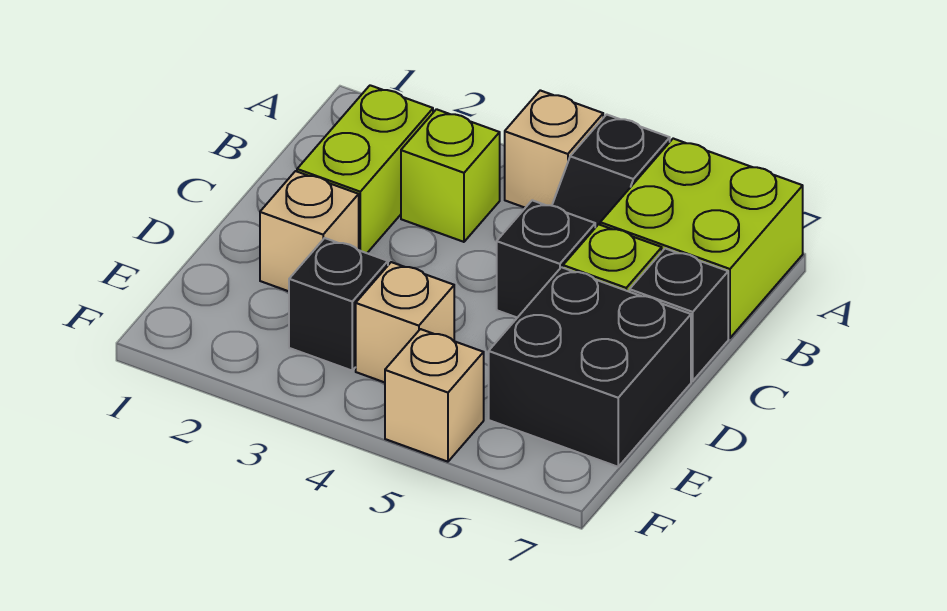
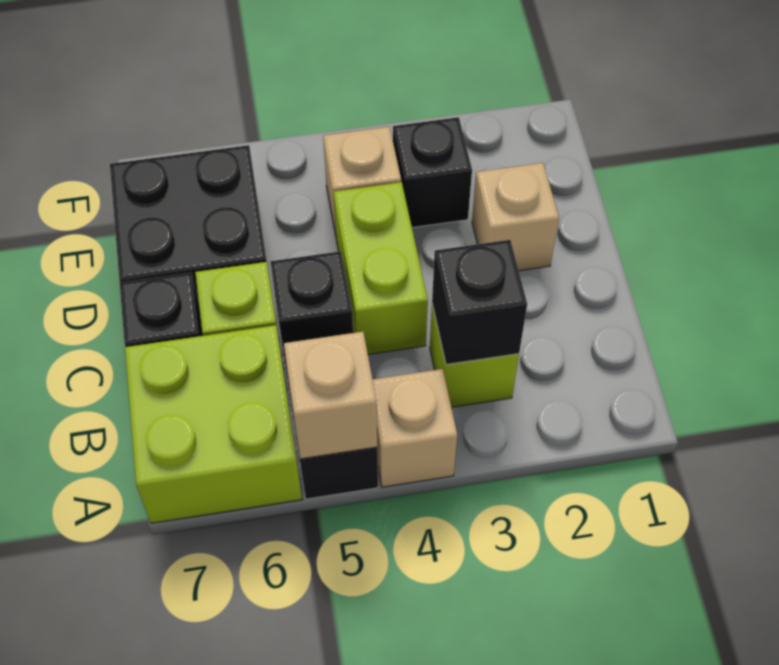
lime brick B2:C2 level 1 -> lime brick C4:D4 level 1
none -> black brick B3 level 2
tan brick F5 level 1 -> tan brick A5 level 2

